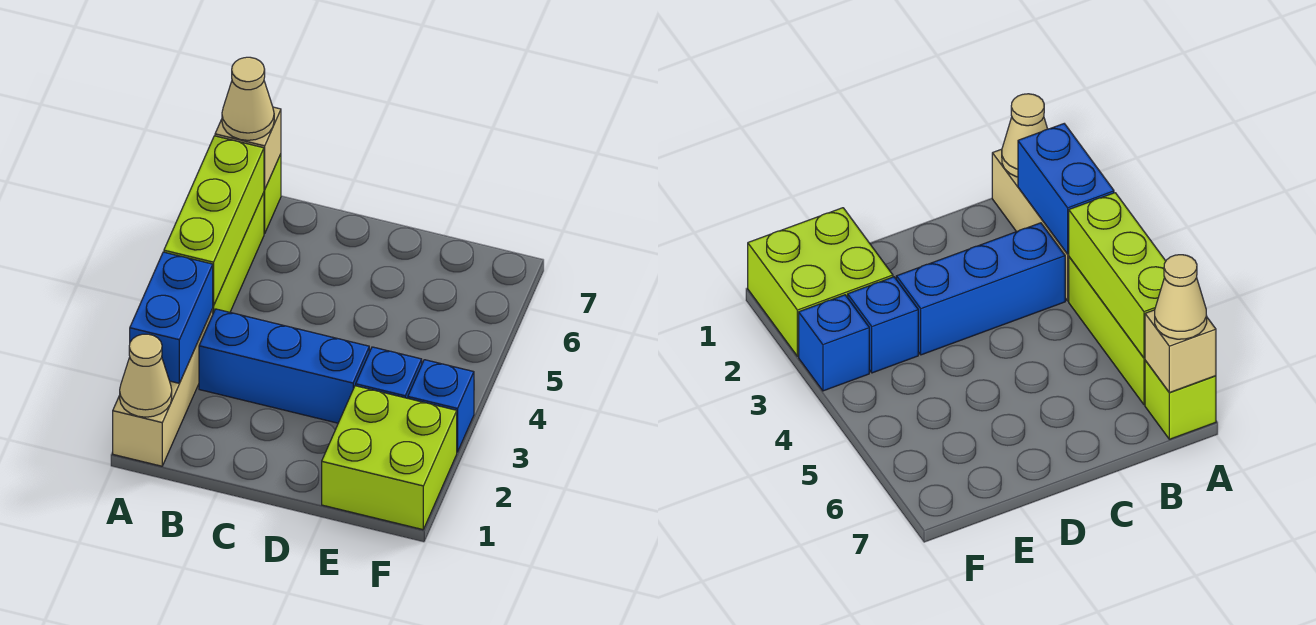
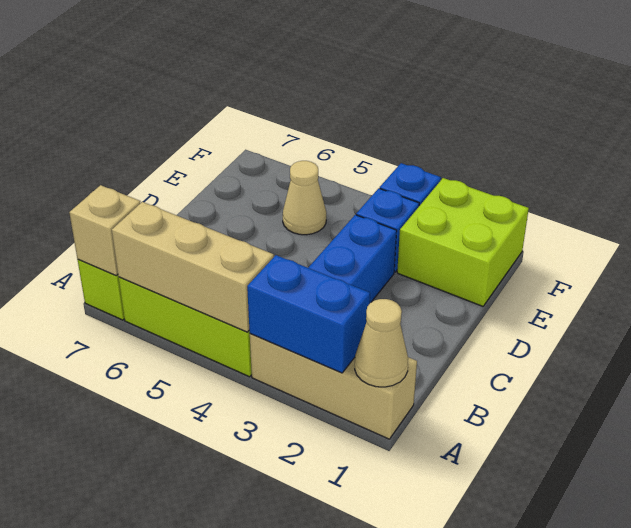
lime brick A4:A6 level 2 -> tan brick A4:A6 level 2
tan cone A7 level 3 -> tan cone E5 level 1

